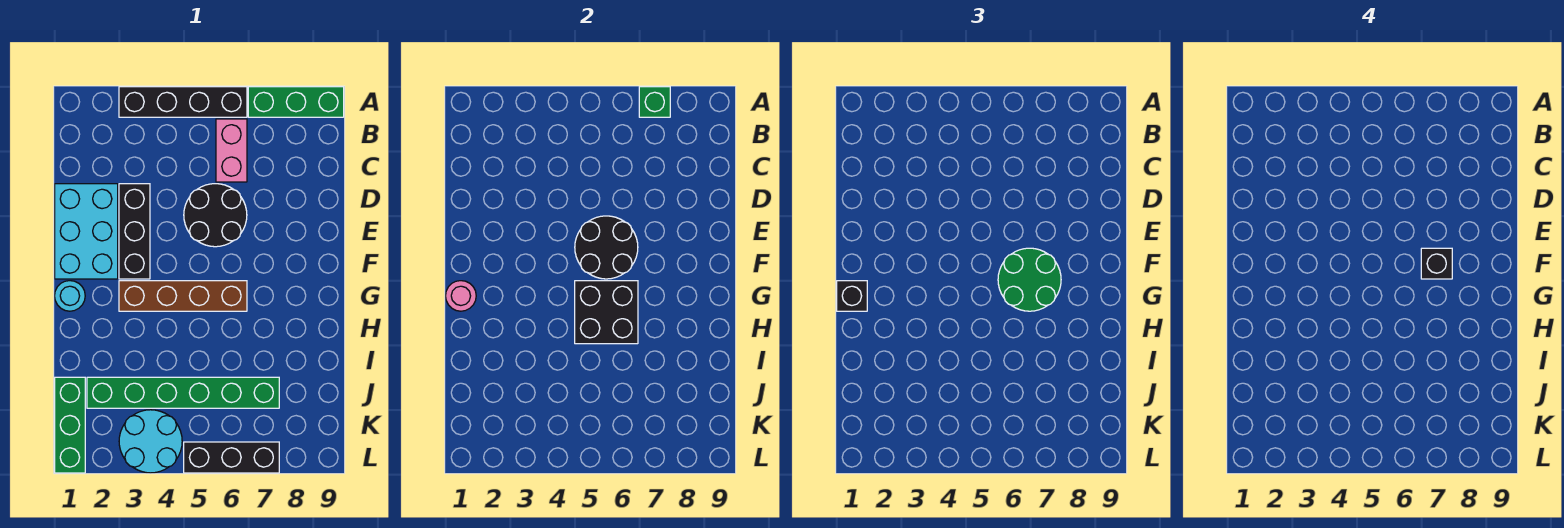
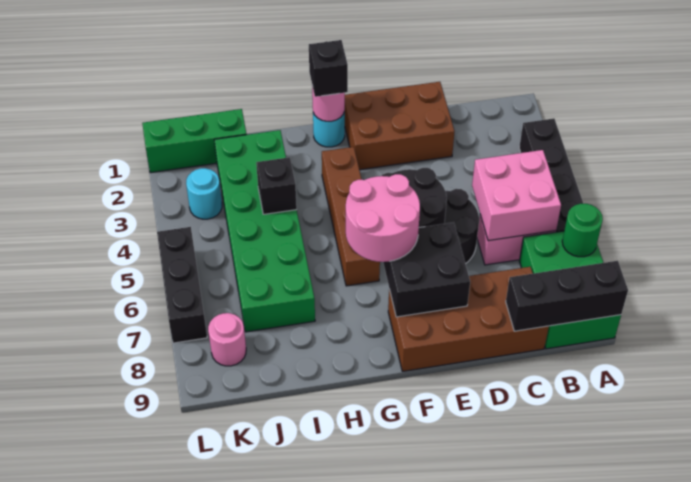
green brick A7:A9 level 1 -> green brick A7:B9 level 1
green brick A7 level 2 -> green round brick A7 level 2
none -> pink brick B5:C6 level 2
none -> brown brick C8:F9 level 1
cyan brick D1:F2 level 1 -> brown brick D1:F2 level 1
black brick D3:F3 level 1 -> black brick A9:C9 level 2
green round brick F6:G7 level 3 -> pink round brick F6:G7 level 3
black brick F7 level 4 -> black brick I4 level 2
black brick G5:H6 level 2 -> black brick E7:F8 level 2
green brick J2:J7 level 1 -> green brick I2:J7 level 1
cyan round brick K3:L4 level 1 -> cyan round brick K3 level 1
none -> pink round brick K8 level 1

